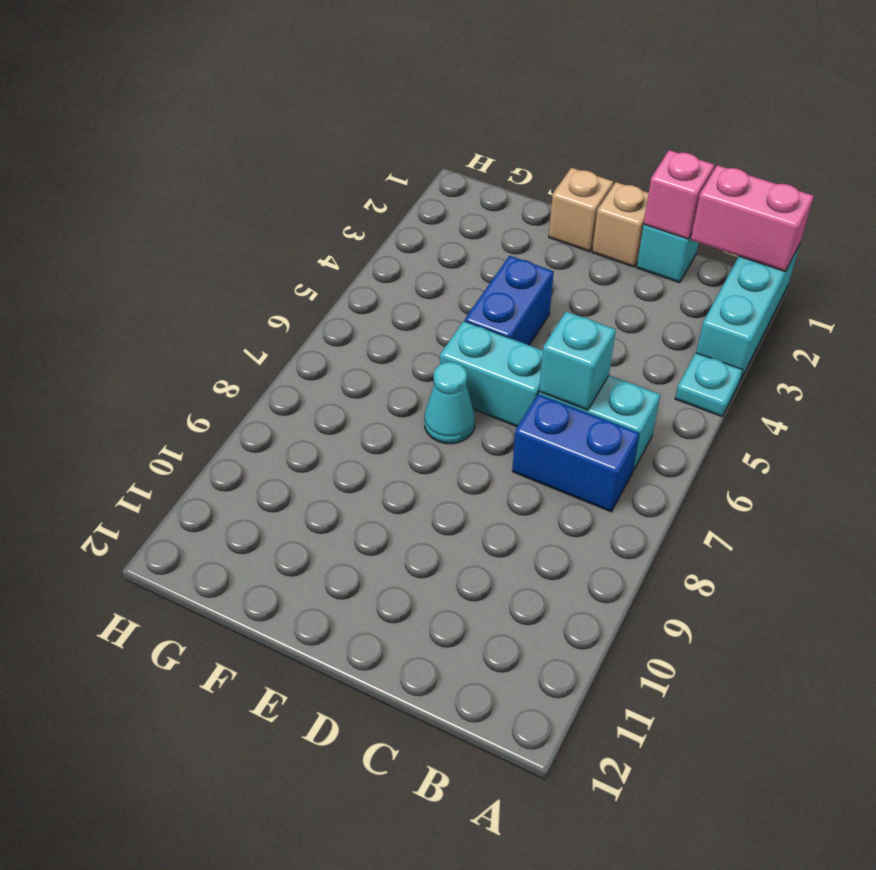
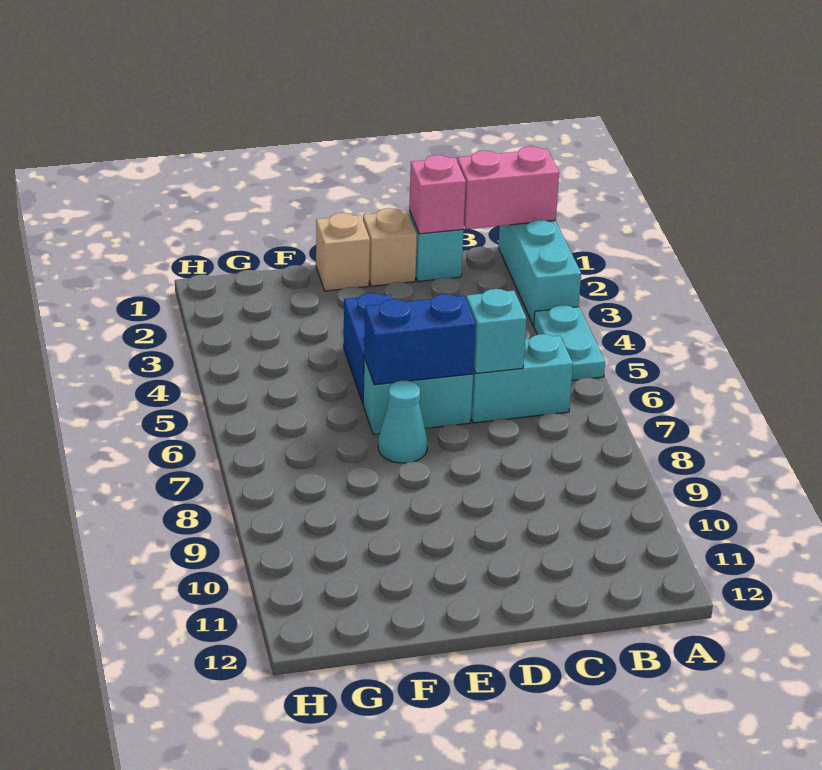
cyan plate A4 level 1 -> cyan plate A4:A5 level 1
blue brick B7:C7 level 1 -> blue brick D6:E6 level 2

